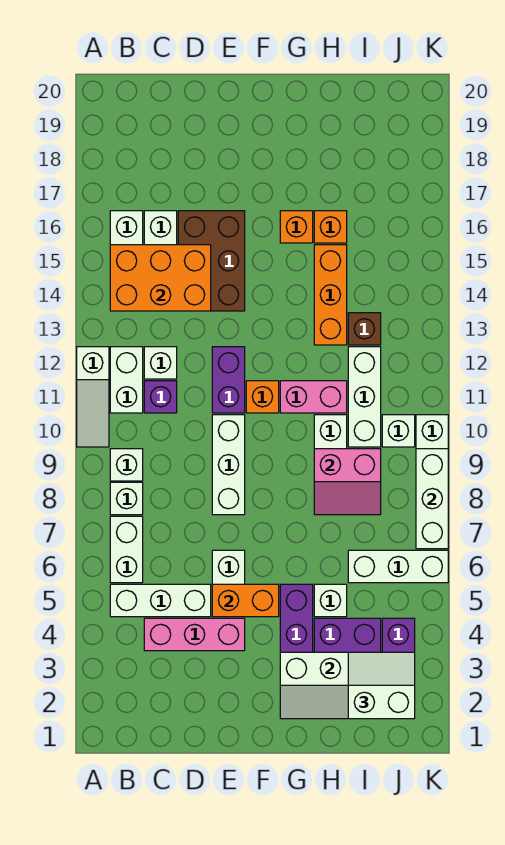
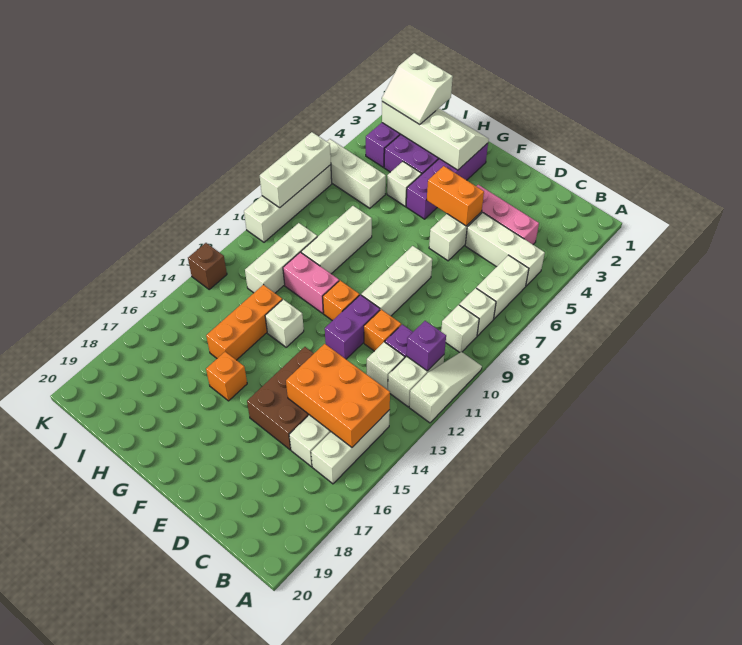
none -> purple brick B11 level 2
pink slope H8:I9 level 2 top 9 -> none
orange brick H16 level 1 -> orange brick D11 level 1
brown brick I13 level 1 -> brown brick K13 level 1
white brick J10 level 1 -> white brick G13 level 1

